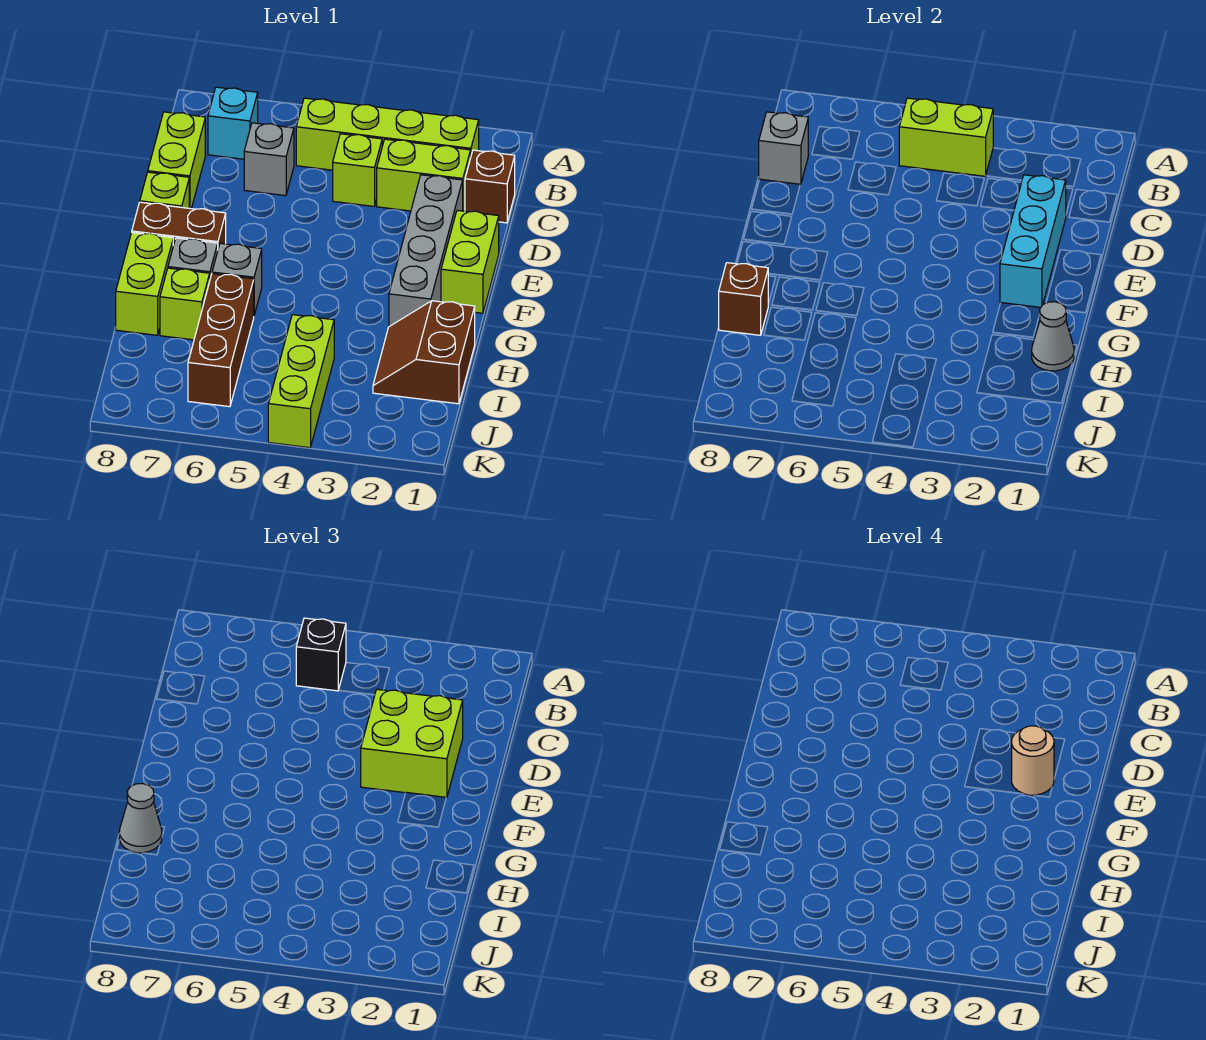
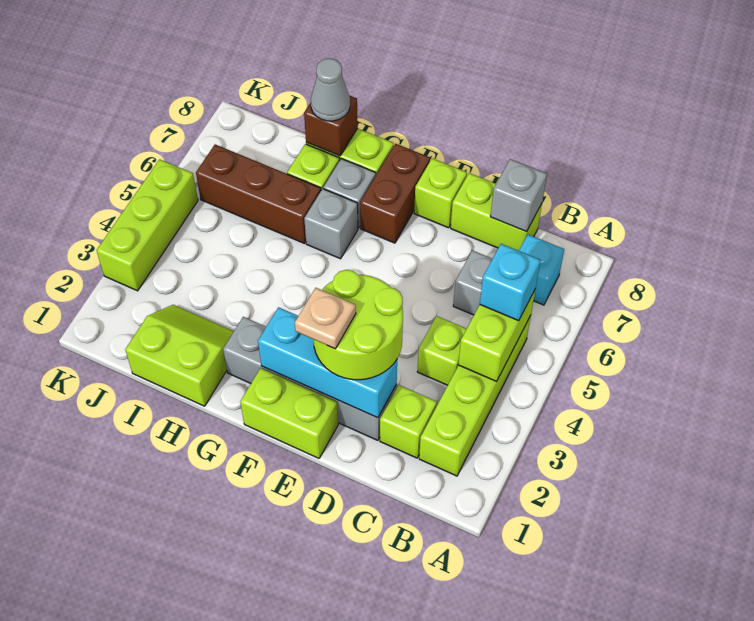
black brick B5 level 3 -> cyan brick B5 level 3
brown brick C1 level 1 -> none
lime brick C2:C3 level 1 -> lime brick C2 level 1
lime brick D2:E3 level 3 -> lime round brick D2:E3 level 3
tan round brick E2 level 4 -> tan plate E2 level 4
brown slope H1:I2 level 1 top 1 -> lime slope H1:I2 level 1 top 1
grey cone H1 level 2 -> none
lime brick I4:K4 level 1 -> lime brick K3:K5 level 1

